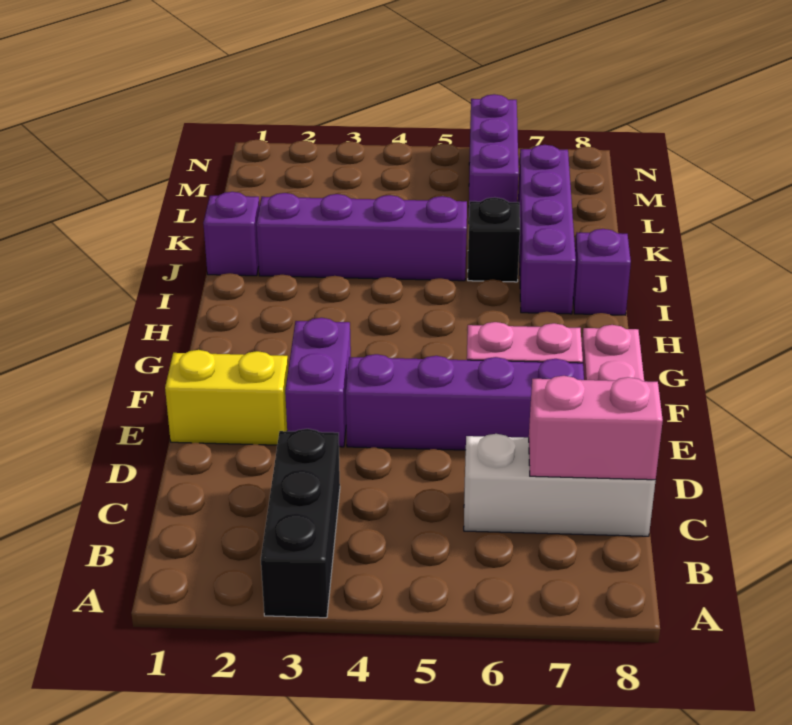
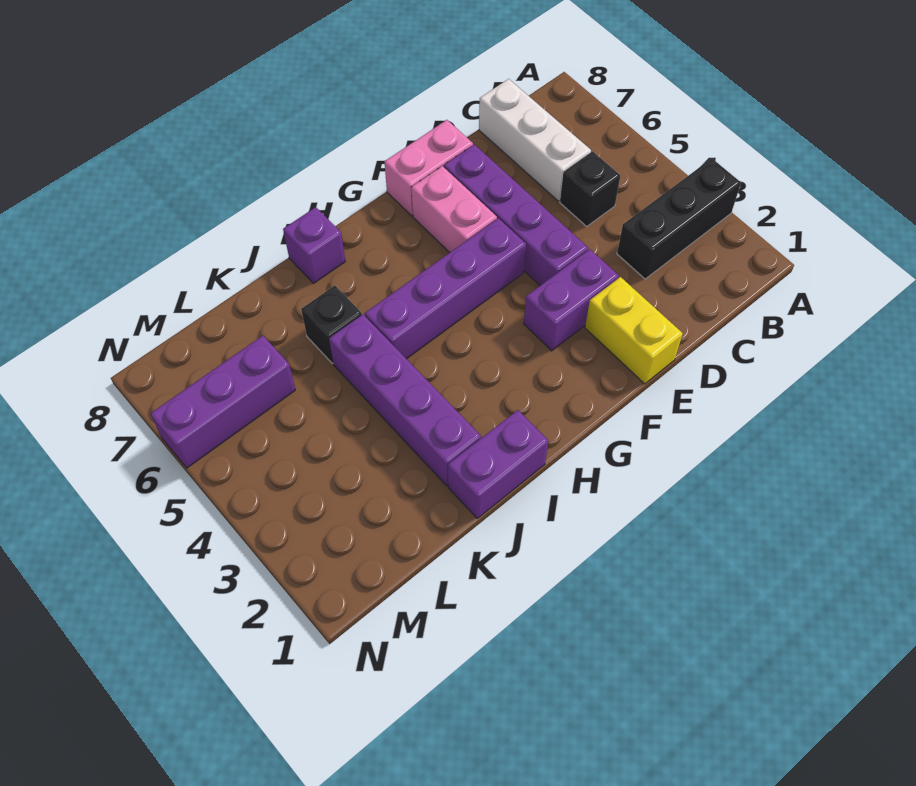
none -> black brick C5 level 1
pink brick C7:C8 level 2 -> none
purple brick I7:L7 level 1 -> purple brick F5:I5 level 1
purple brick J1 level 1 -> purple brick I1:J1 level 1

